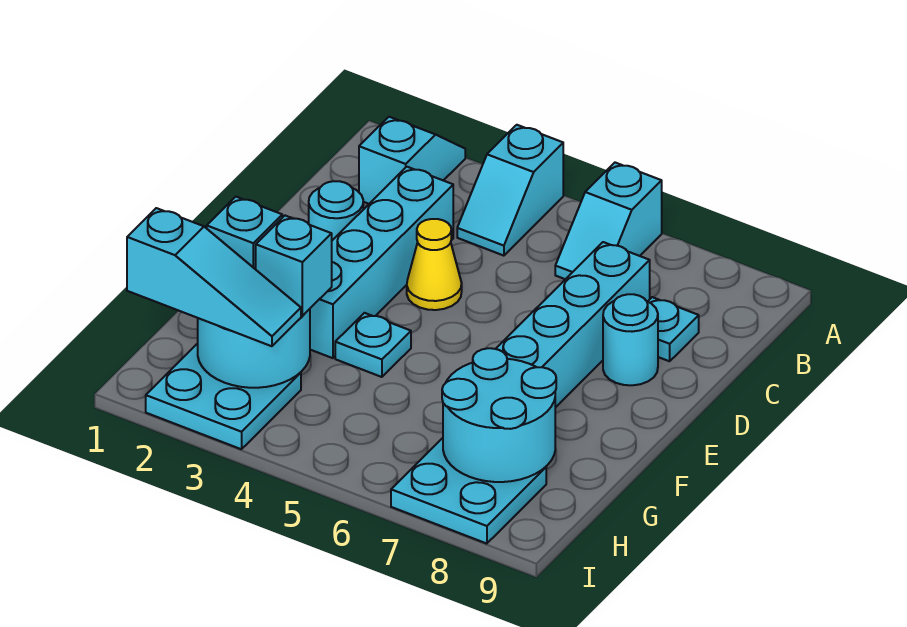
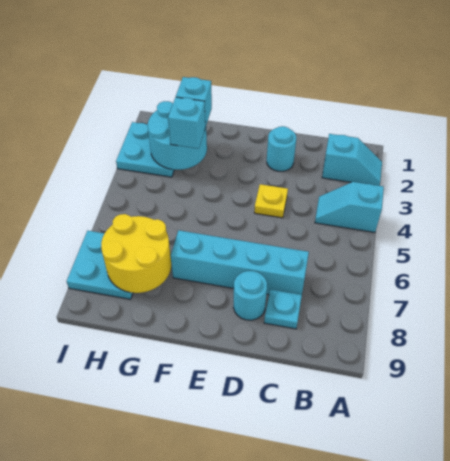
cyan slope A6:B6 level 1 top A -> none
cyan brick C3:F3 level 1 -> none
yellow cone D4 level 1 -> yellow plate D4 level 1
cyan plate F4 level 1 -> none
cyan round brick G7:H8 level 2 -> yellow round brick G7:H8 level 2
cyan slope H1:H3 level 3 top 1 -> none

